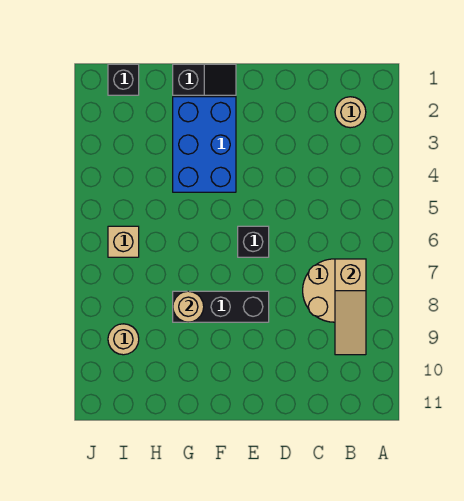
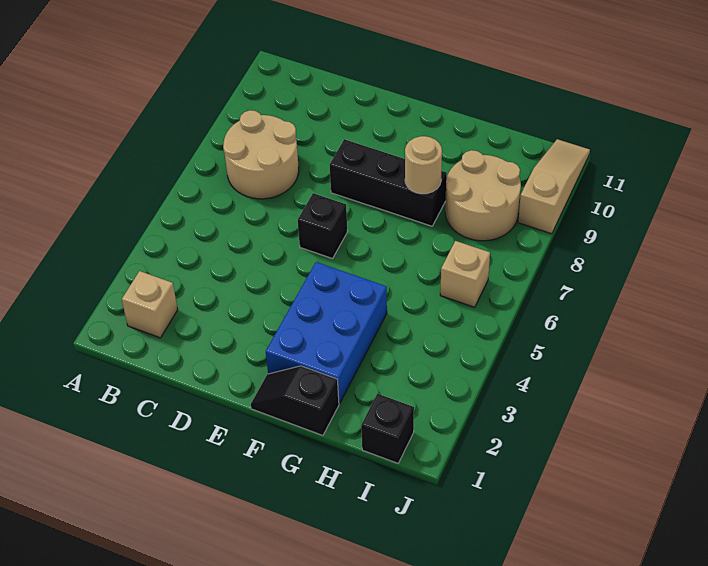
tan round brick B2 level 1 -> tan brick B2 level 1
tan slope B7:B9 level 2 top 7 -> tan slope J9:J11 level 1 top 9
tan round brick I9 level 1 -> tan round brick H8:I9 level 1

